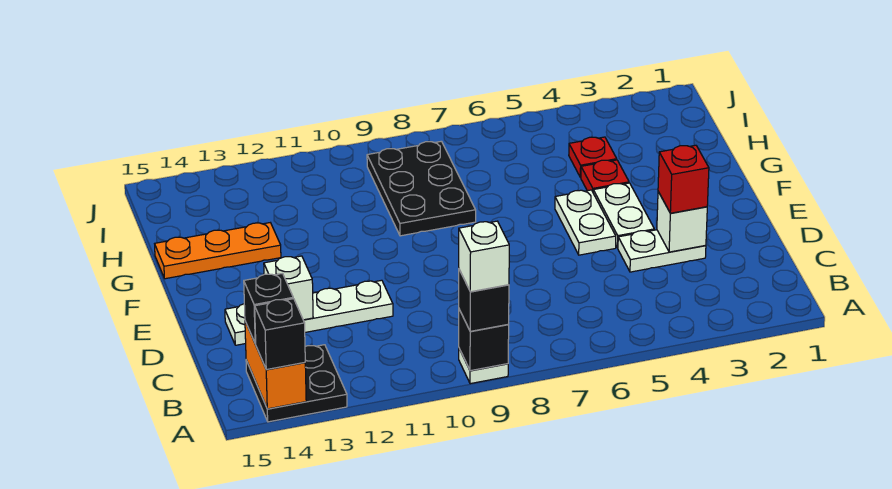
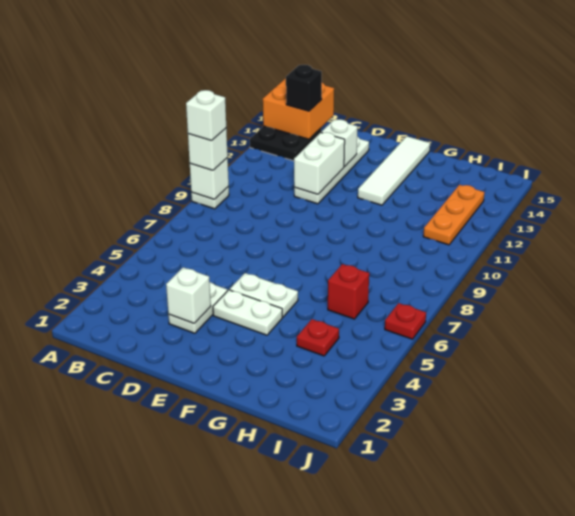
black brick A9 level 2 -> white brick A9 level 2
black brick A9 level 3 -> white brick A9 level 3
orange brick A14:B14 level 2 -> orange brick A14:B15 level 2
black brick A14 level 3 -> none
red brick D3 level 3 -> red brick H6 level 1
none -> white brick D11:D12 level 2
none -> white tile F12:F15 level 1
red plate G4 level 1 -> red plate J6 level 1
black plate G8:I9 level 1 -> none
orange plate G13:G15 level 1 -> orange plate I11:I13 level 1

